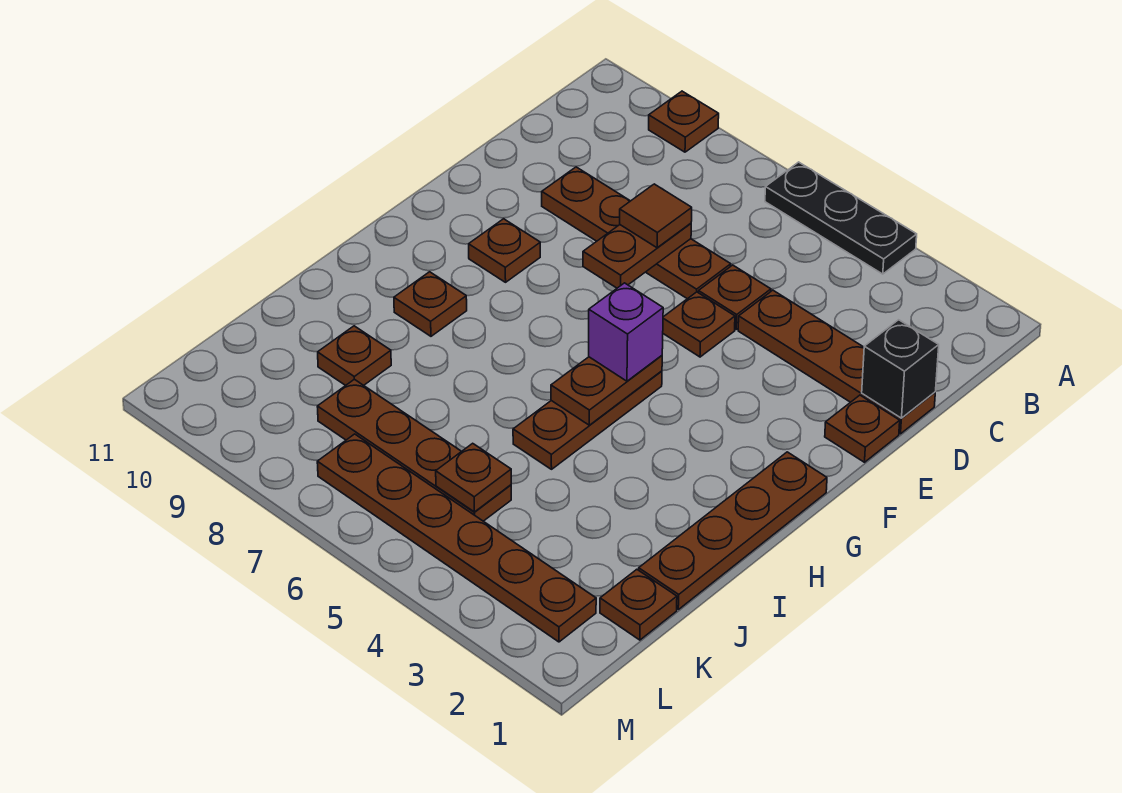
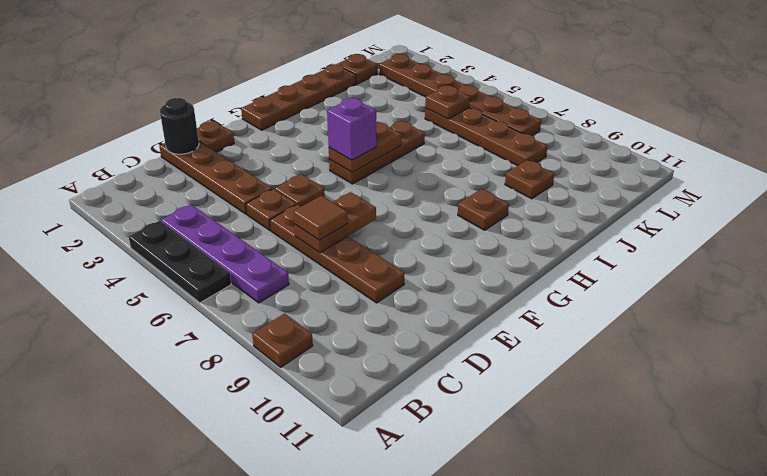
none -> purple plate B4:B7 level 1
black brick D1 level 2 -> black round brick D1 level 2
brown plate F9 level 1 -> none

